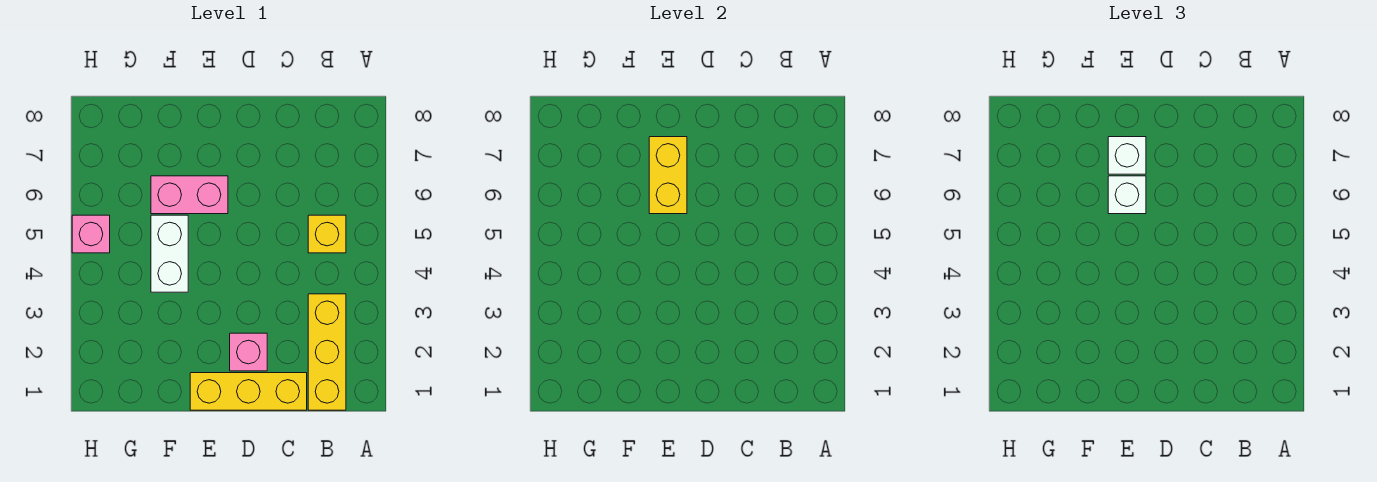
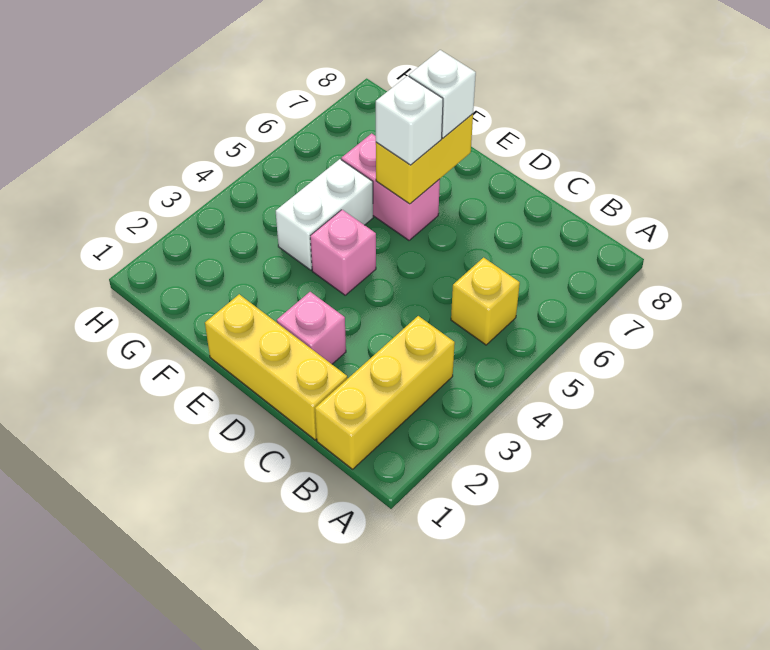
pink brick H5 level 1 -> pink brick E4 level 1

